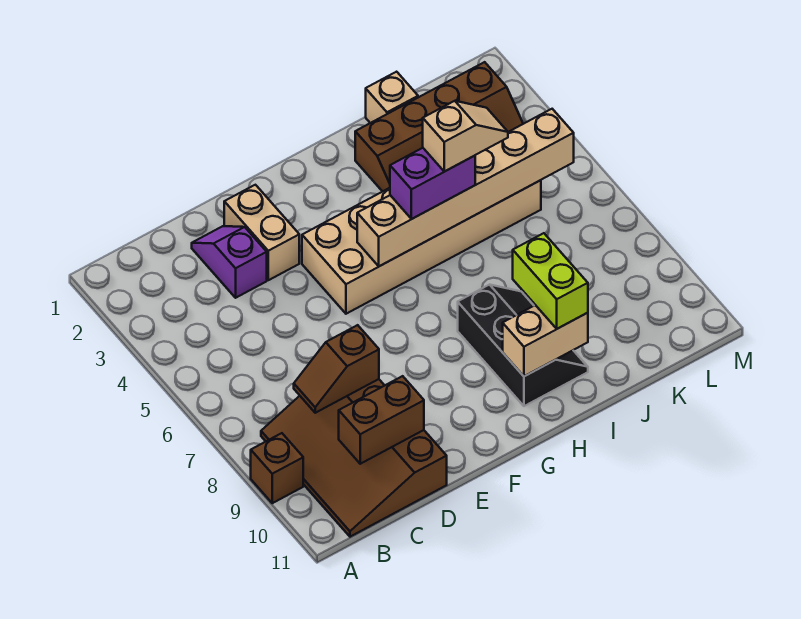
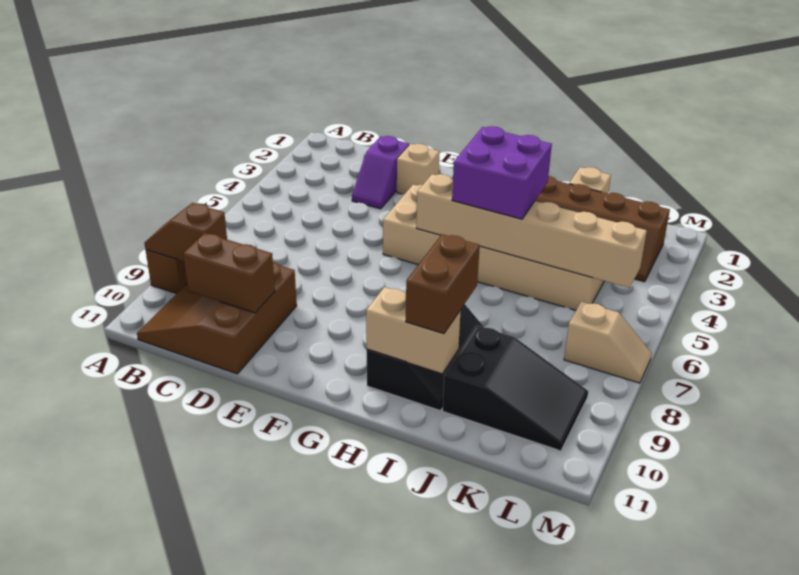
brown slope B8:D11 level 1 top D -> brown slope B9:D11 level 1 top D
brown slope C8:D8 level 2 top D -> brown slope A9:B9 level 2 top B
purple slope D2:D3 level 1 top 3 -> purple slope D2:D3 level 1 top 2
tan brick E2:E3 level 1 -> tan brick E2 level 1
purple brick H5:I5 level 3 -> purple brick H4:I5 level 3
tan slope I5:J5 level 4 top I -> tan slope L7:M7 level 1 top L
lime brick I9:I10 level 3 -> brown brick I9:I10 level 3
none -> black slope J9:L10 level 1 top J

